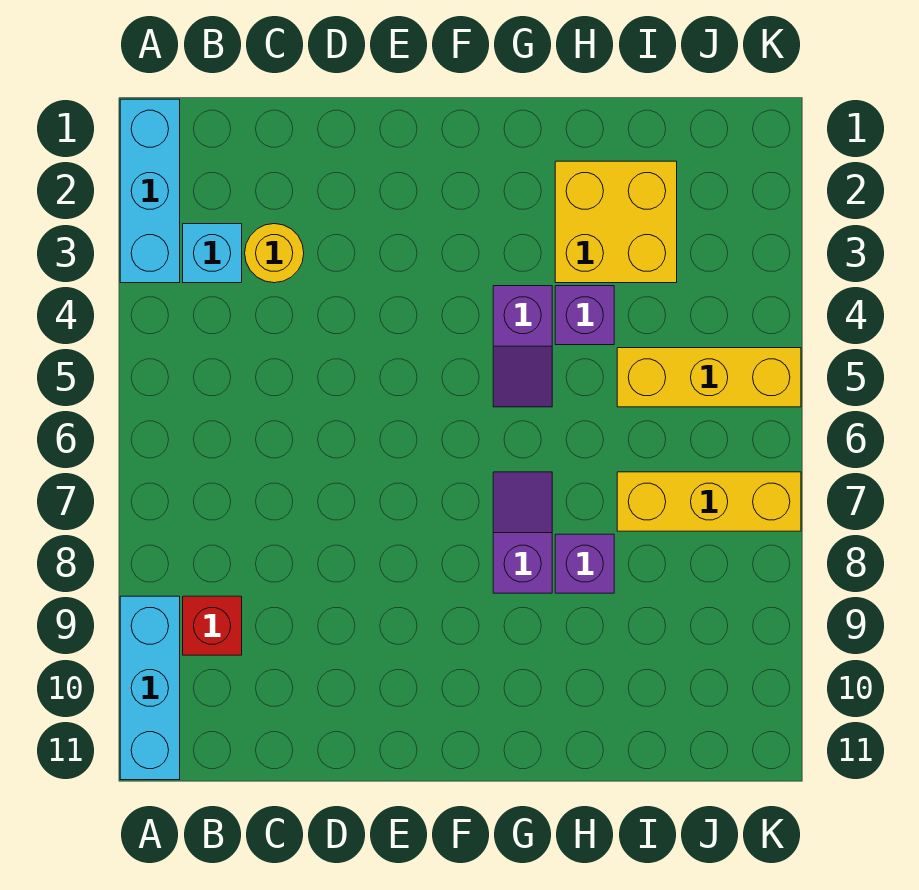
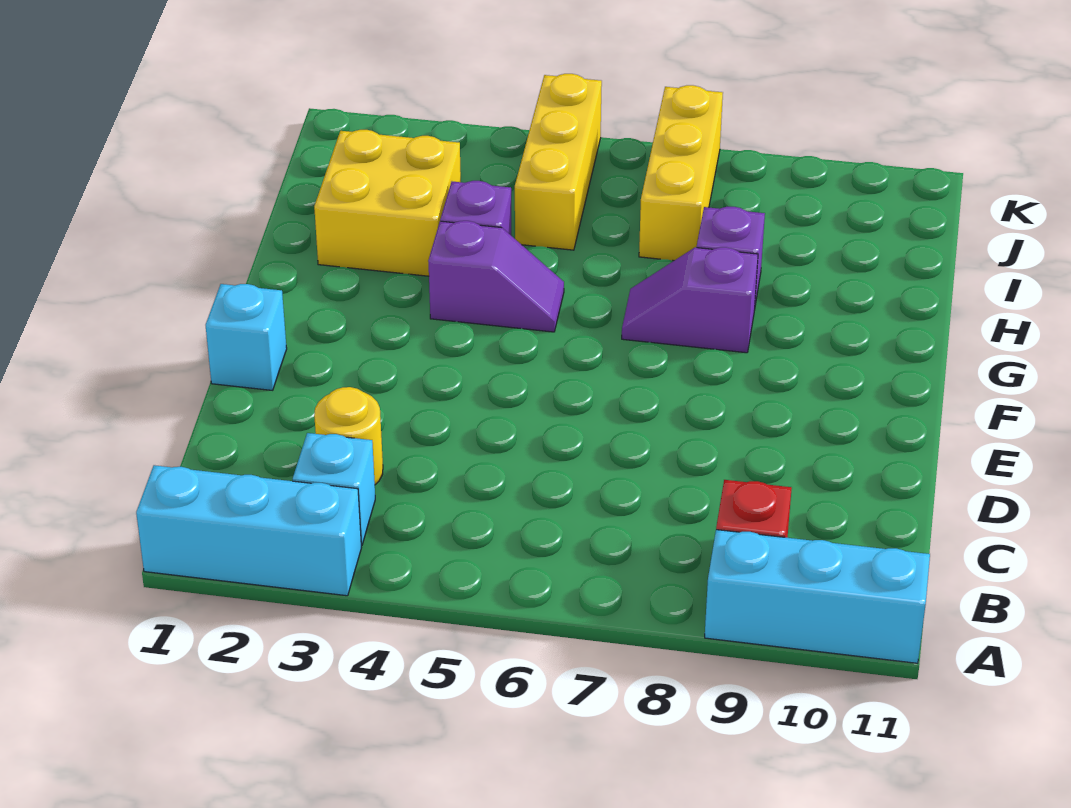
none -> cyan brick E1 level 1

